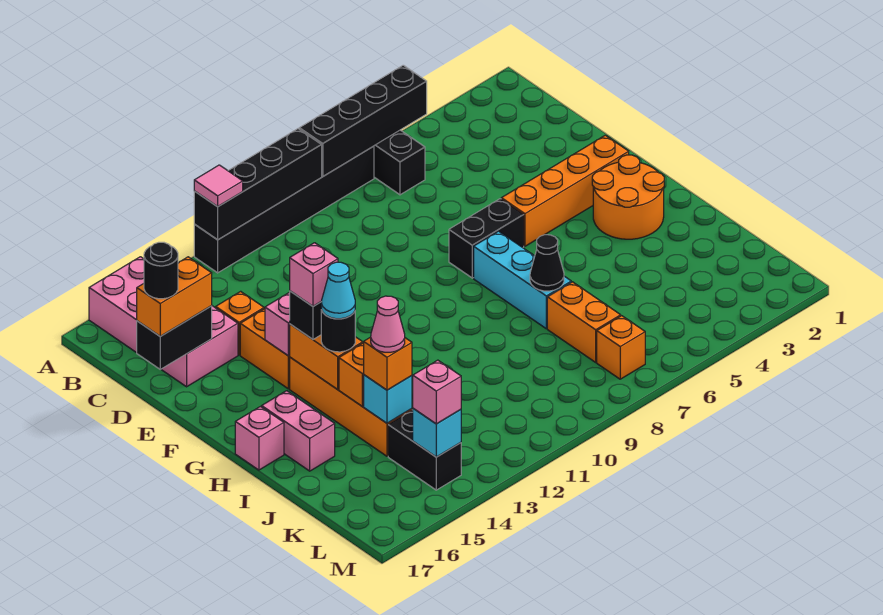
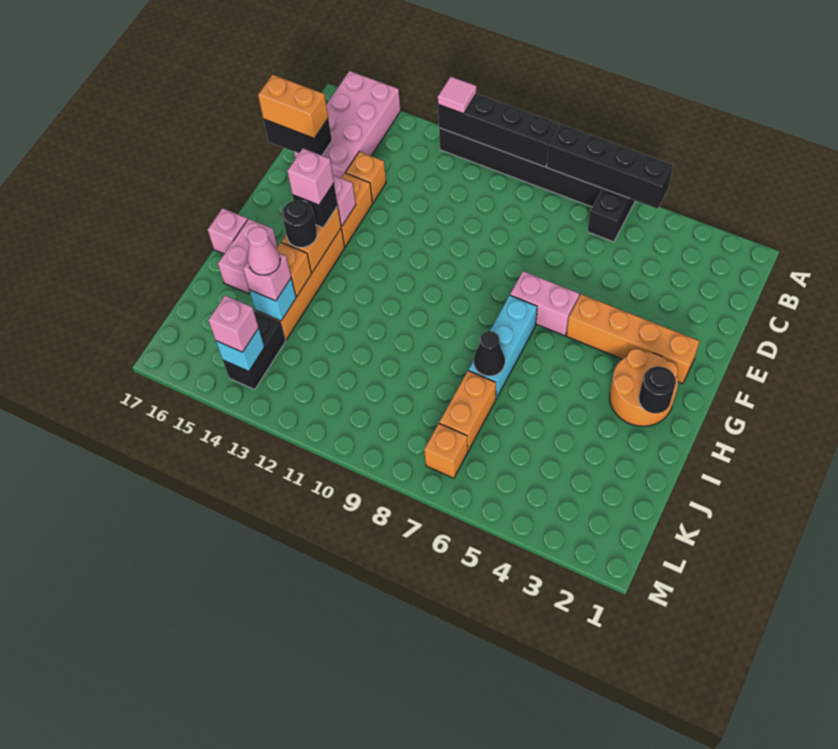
black round brick D17 level 4 -> black round brick H2 level 2
black brick F6:F7 level 1 -> pink brick F6:F7 level 1
cyan cone H14 level 4 -> none
orange brick J14 level 3 -> pink brick J14 level 3

